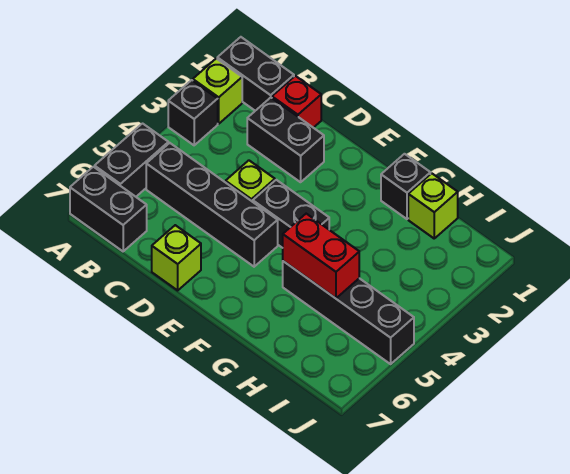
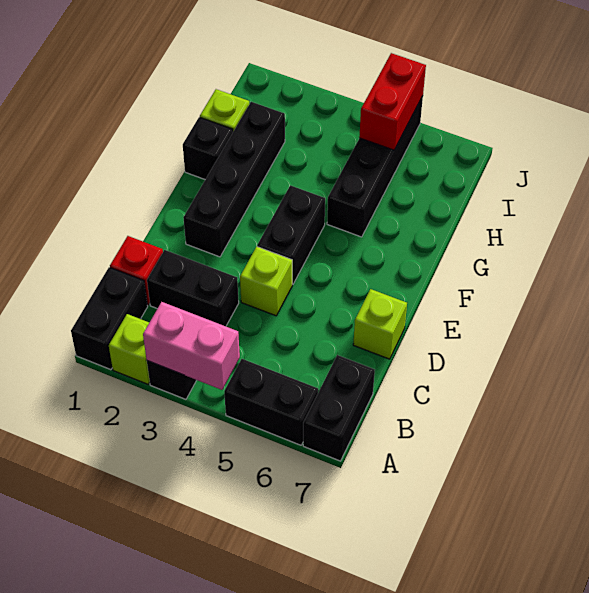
none -> pink brick A3:A4 level 2
black brick B5:E5 level 1 -> black brick E2:H2 level 1
black brick C2:D2 level 1 -> black brick C2:C3 level 1
red brick G5:H5 level 2 -> red brick I5:J5 level 2

